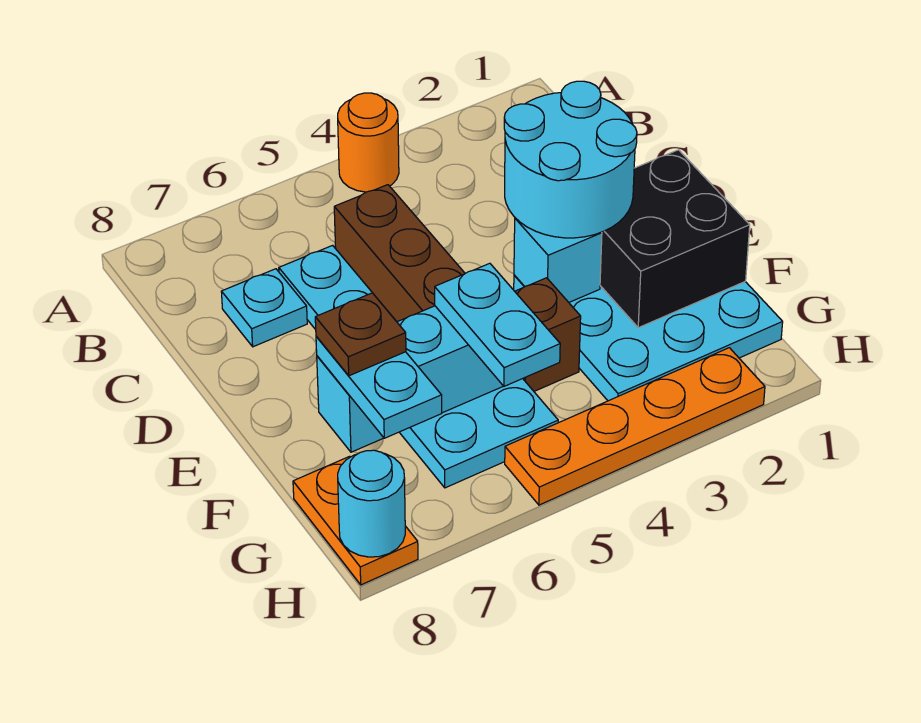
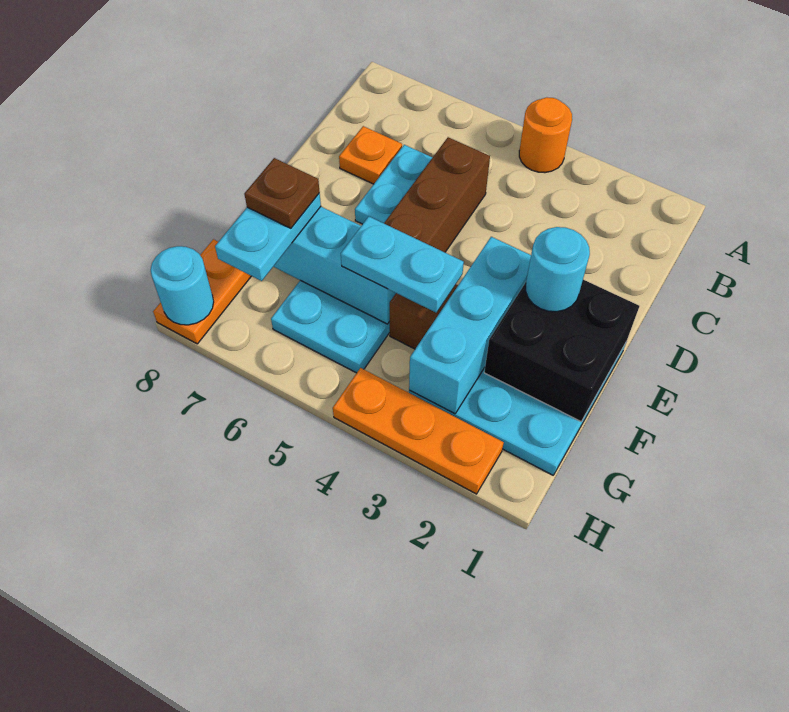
cyan plate C7 level 1 -> orange plate C7 level 1
cyan round brick D2:E3 level 3 -> cyan round brick E2 level 3
cyan brick E3 level 2 -> cyan brick E3:G3 level 2
cyan plate F5:G5 level 3 -> cyan plate F4:F5 level 3
orange plate H2:H5 level 1 -> orange plate H2:H4 level 1

